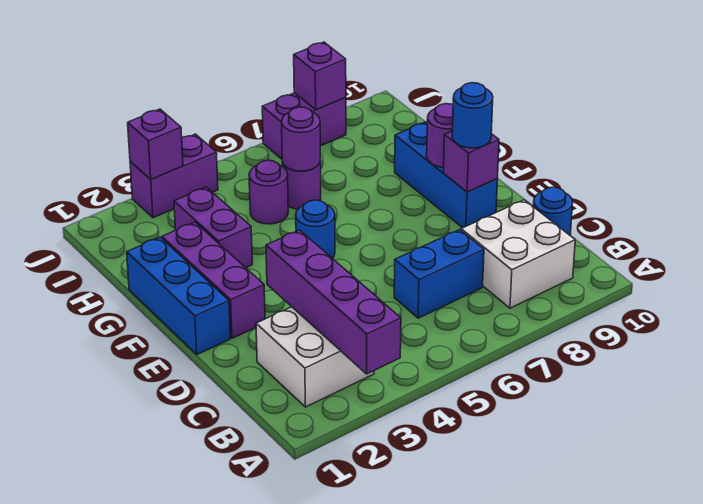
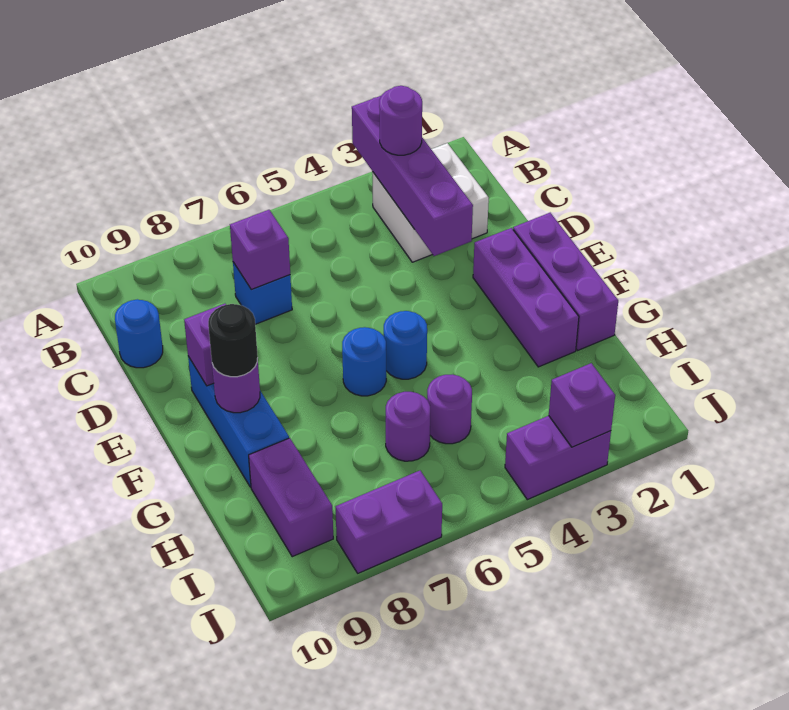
white brick B8:C9 level 1 -> none
blue brick C6:C7 level 1 -> blue brick C7 level 1
blue brick E1:G1 level 1 -> purple brick E1:G1 level 1
blue round brick E9 level 3 -> blue round brick F6 level 1
none -> black round brick F9 level 3
purple brick G3:H3 level 1 -> purple brick H9:I9 level 1
purple round brick H6 level 2 -> purple round brick B3 level 3
purple brick J8 level 2 -> purple brick C7 level 2

